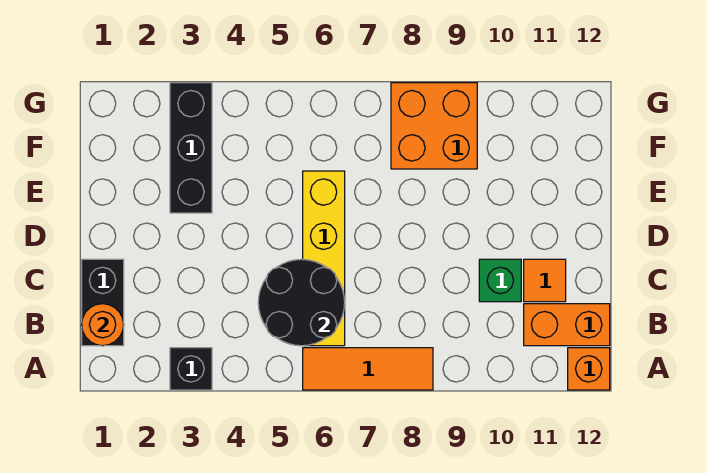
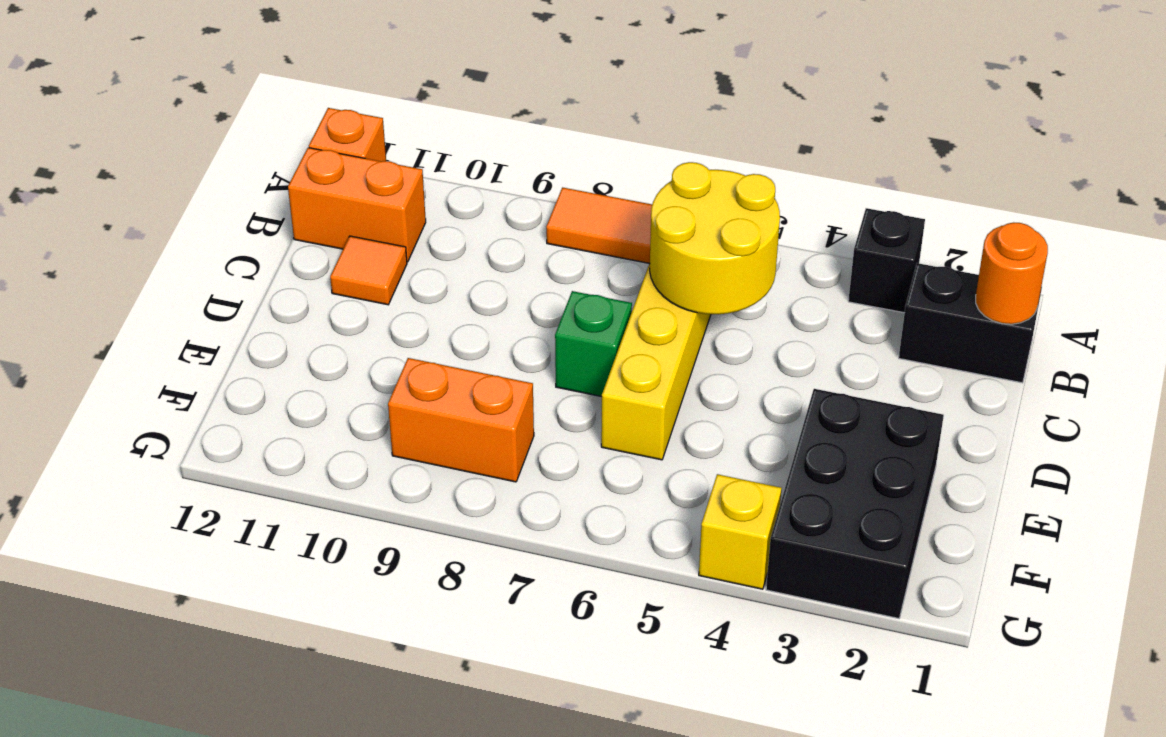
black brick B1:C1 level 1 -> black brick B1:B2 level 1
black round brick B5:C6 level 2 -> yellow round brick B5:C6 level 2
green brick C10 level 1 -> green brick D7 level 1
black brick E3:G3 level 1 -> black brick E2:G3 level 1
orange brick F8:G9 level 1 -> orange brick F8:F9 level 1
none -> yellow brick G4 level 1

